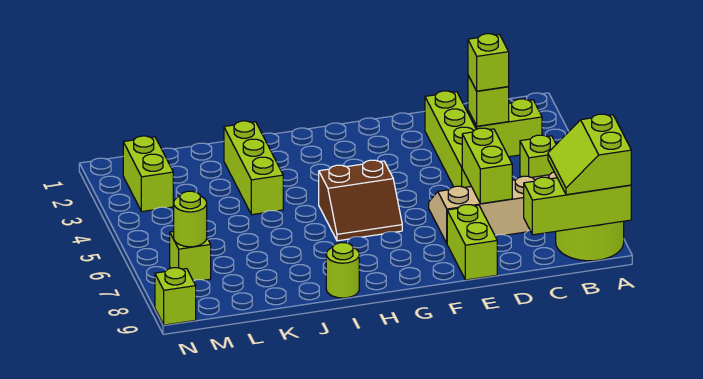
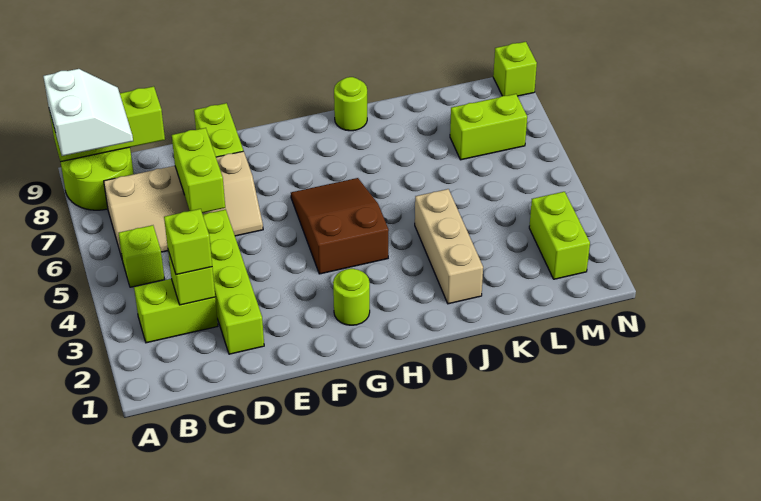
lime slope A8:B9 level 3 top A -> white slope A8:B9 level 3 top A
brown slope G5:H6 level 1 top 5 -> brown slope G4:H6 level 1 top 4
lime brick J2:J4 level 1 -> tan brick J2:J4 level 1
lime brick M7 level 1 -> lime brick L7:M7 level 1
lime round brick M7 level 2 -> lime round brick G2 level 1

